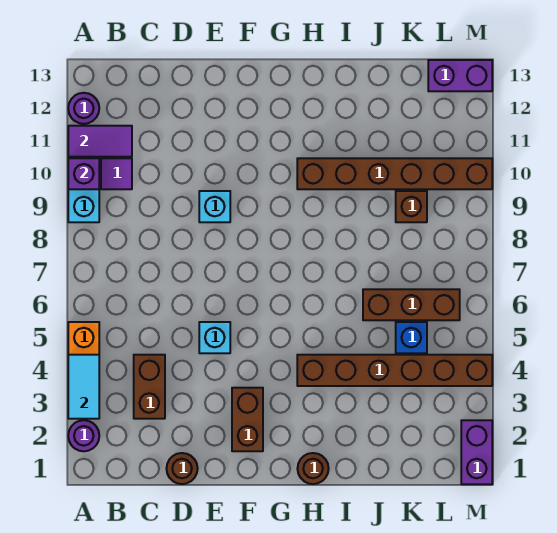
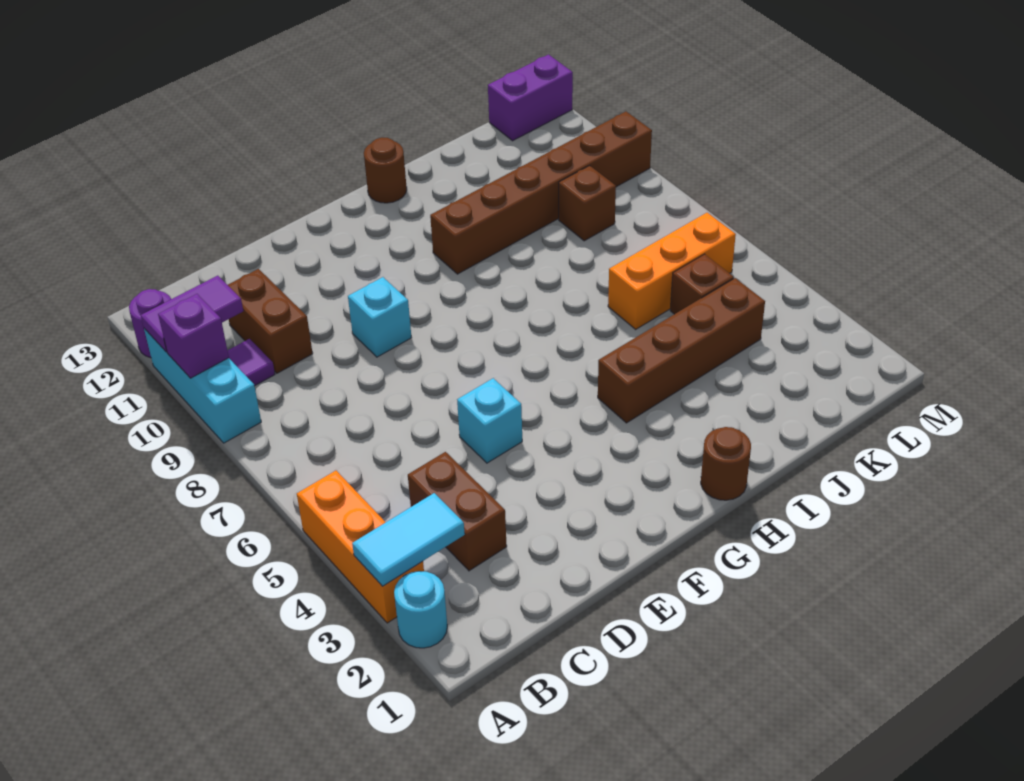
purple round brick A2 level 1 -> cyan round brick A2 level 1
cyan tile A3:A4 level 2 -> cyan tile A3:B3 level 2
brown round brick D1 level 1 -> brown round brick H13 level 1
brown brick F2:F3 level 1 -> brown brick C10:C11 level 1
brown brick H4:M4 level 1 -> brown brick H4:K4 level 1
brown brick J6:L6 level 1 -> orange brick J6:L6 level 1
blue brick K5 level 1 -> brown brick K5 level 1
purple brick M1:M2 level 1 -> none

